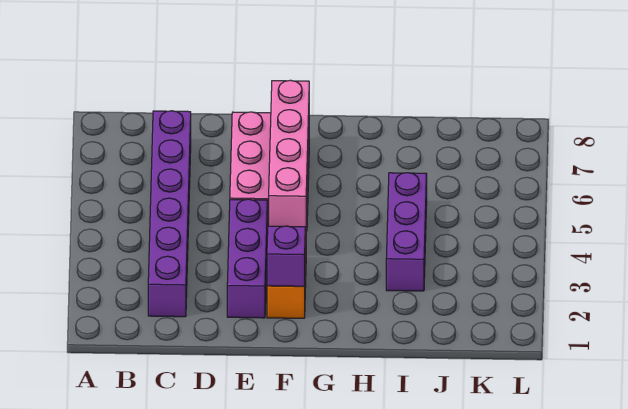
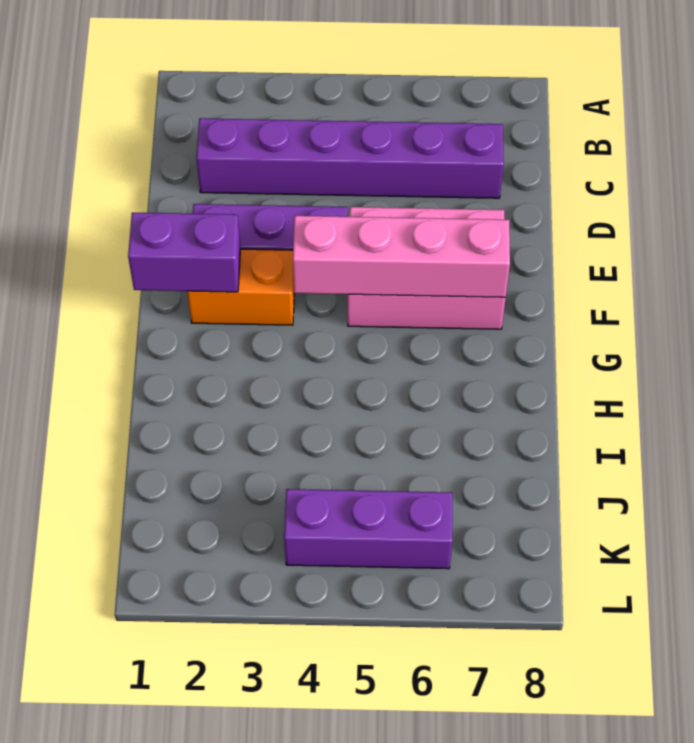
purple brick F2 level 2 -> purple brick F1:F2 level 2
purple brick I3:I5 level 1 -> purple brick K4:K6 level 1

